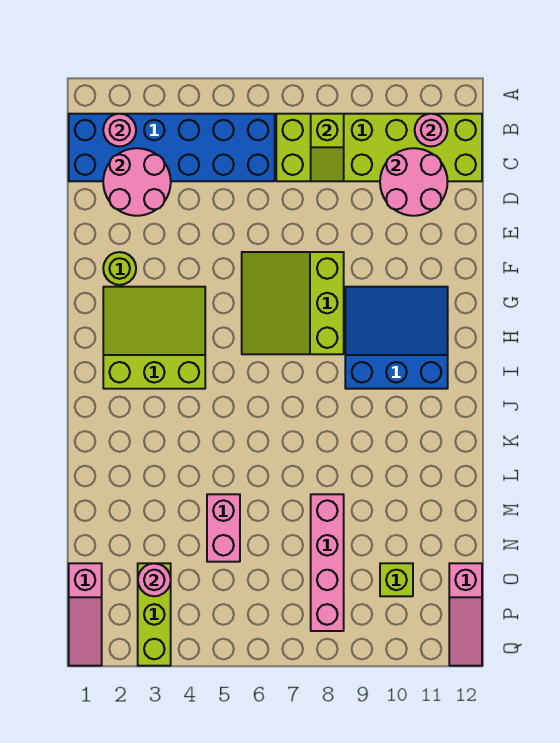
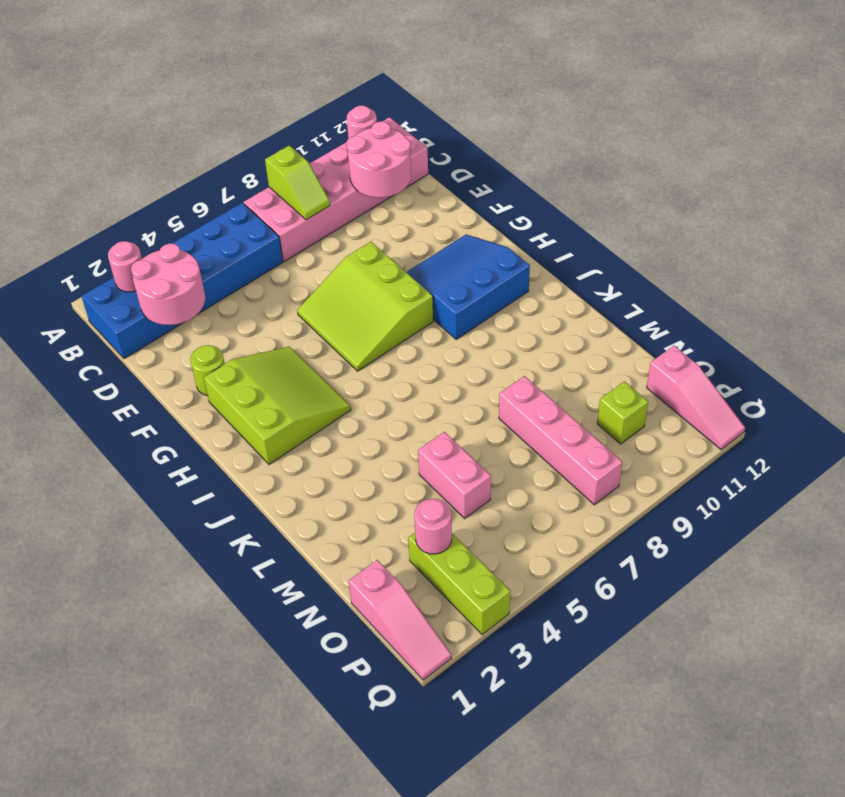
lime brick B7:C12 level 1 -> pink brick B7:C12 level 1
lime slope G2:I4 level 1 top I -> lime slope G2:I4 level 1 top 2

